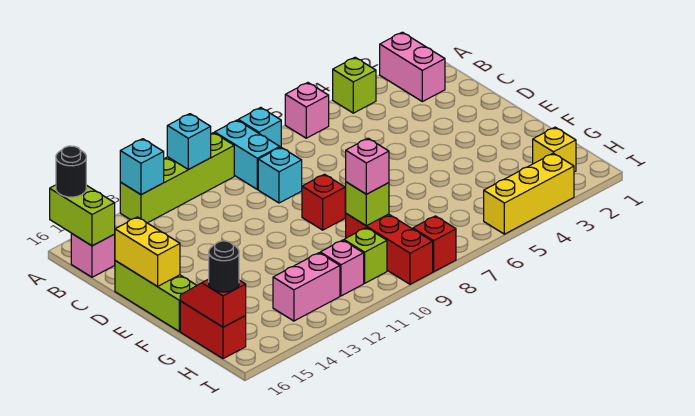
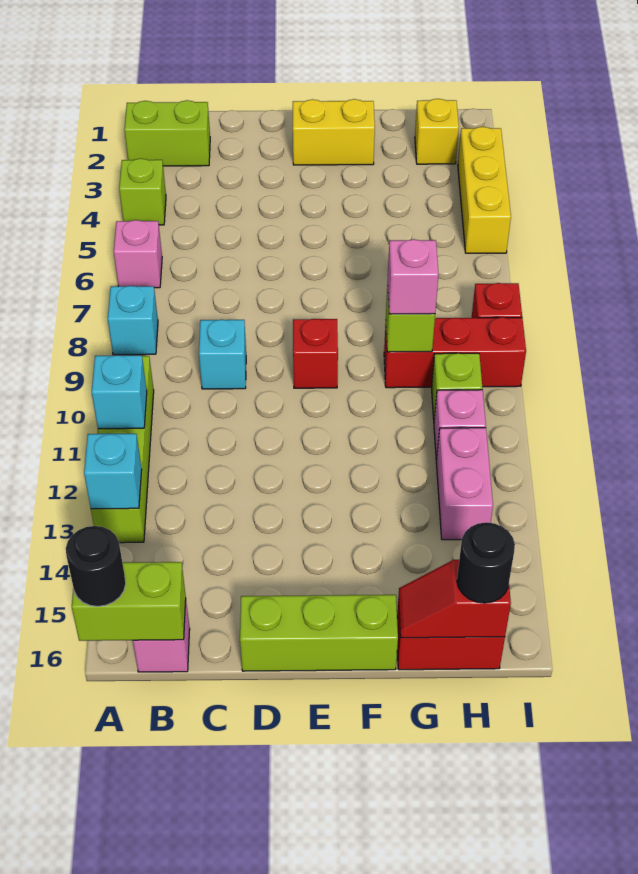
pink brick A2:B2 level 1 -> lime brick A2:B2 level 1
cyan brick A9:B9 level 1 -> none
yellow brick D16:E16 level 2 -> yellow brick E2:F2 level 1

